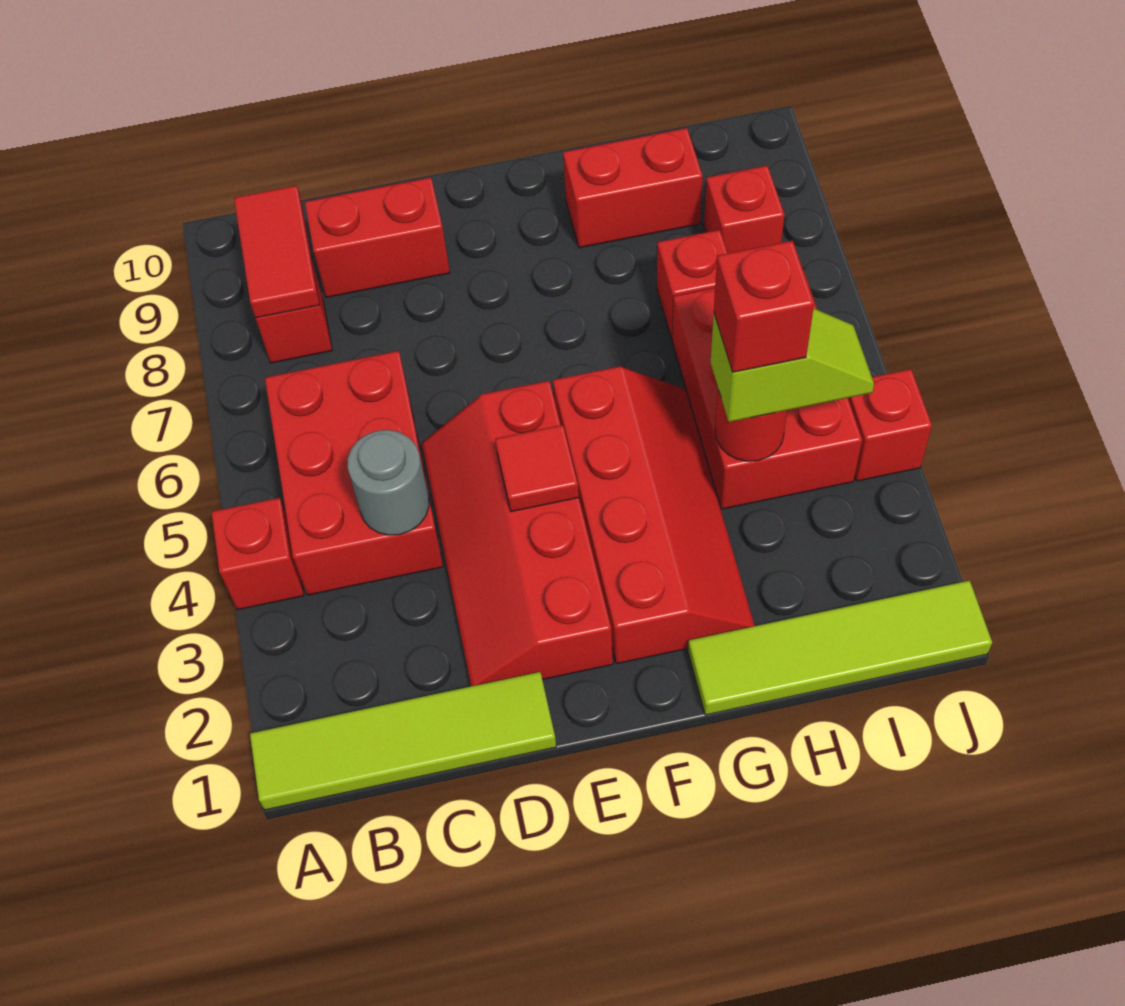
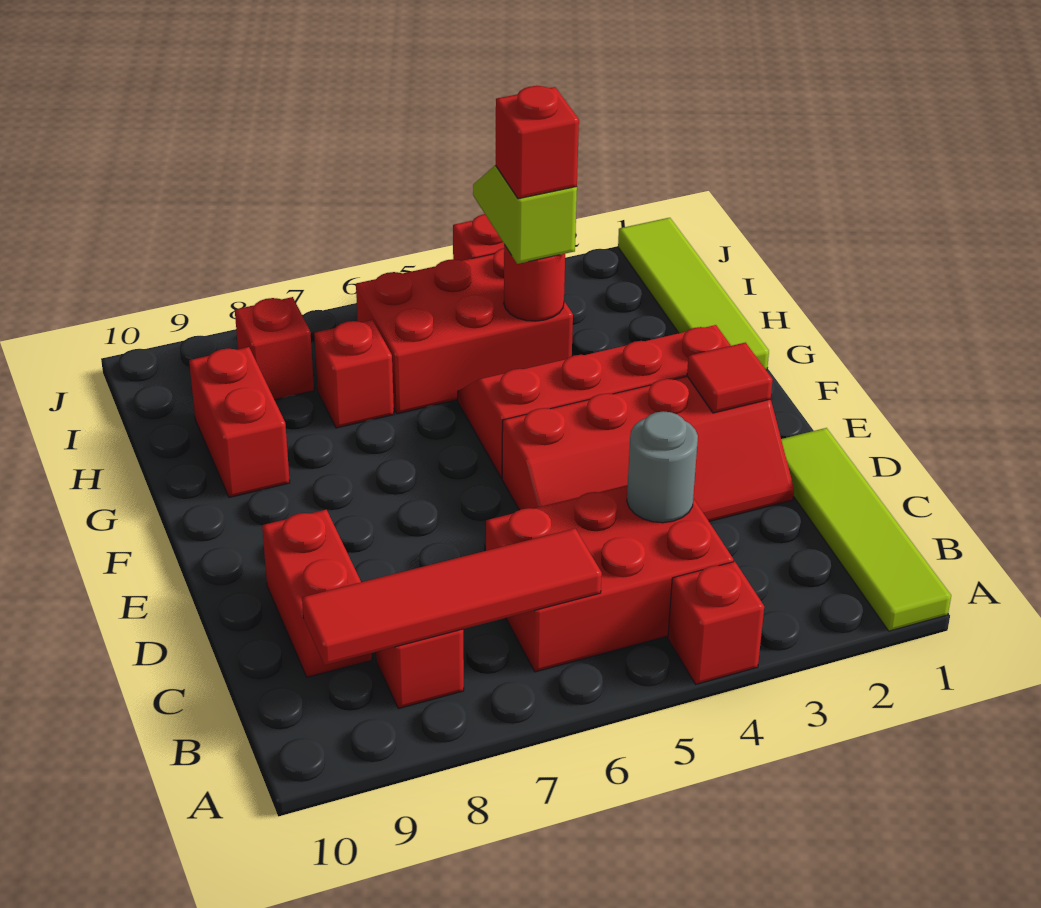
red tile B8:B9 level 2 -> red tile B6:B9 level 2
red tile E4 level 2 -> red tile E2 level 2

